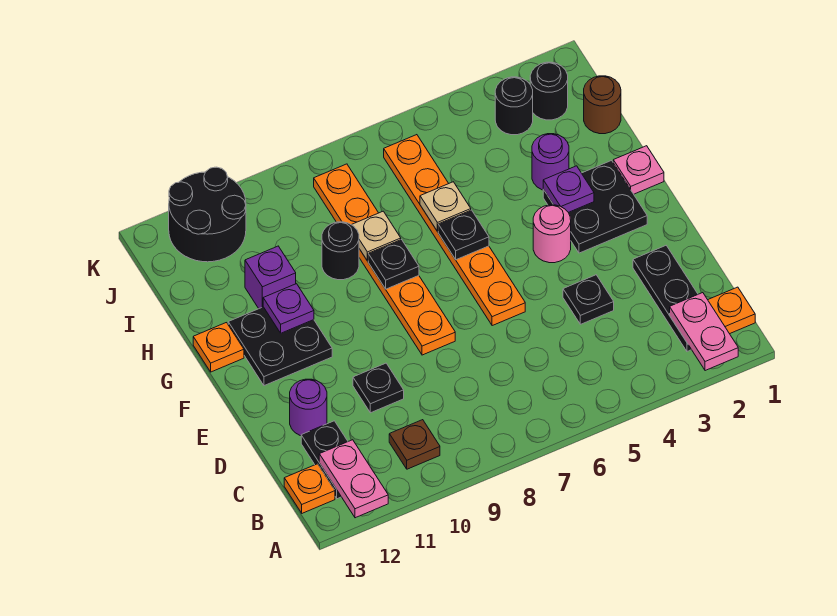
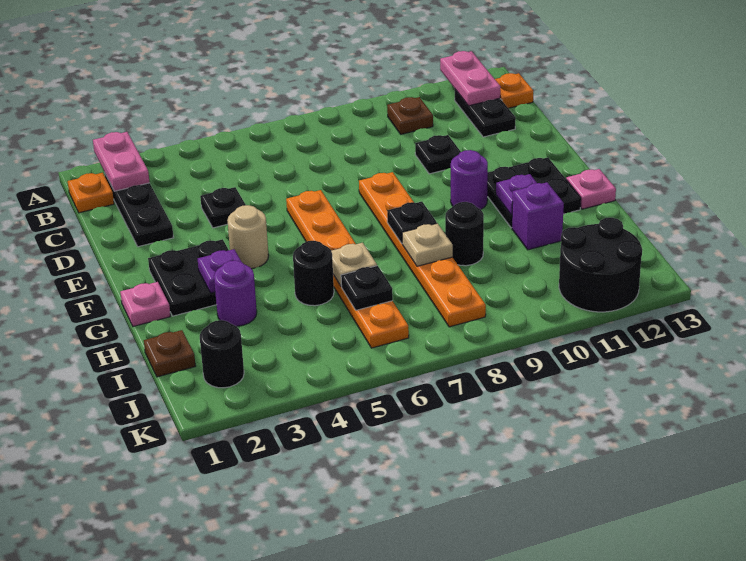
purple round brick D12 level 1 -> purple round brick F10 level 1
pink round brick F4 level 1 -> tan round brick F4 level 1
black plate G6 level 2 -> black plate I6 level 2
orange plate G13 level 1 -> pink plate G13 level 1
brown round brick I1 level 1 -> brown plate I1 level 1
black round brick J3 level 1 -> black round brick H5 level 1

